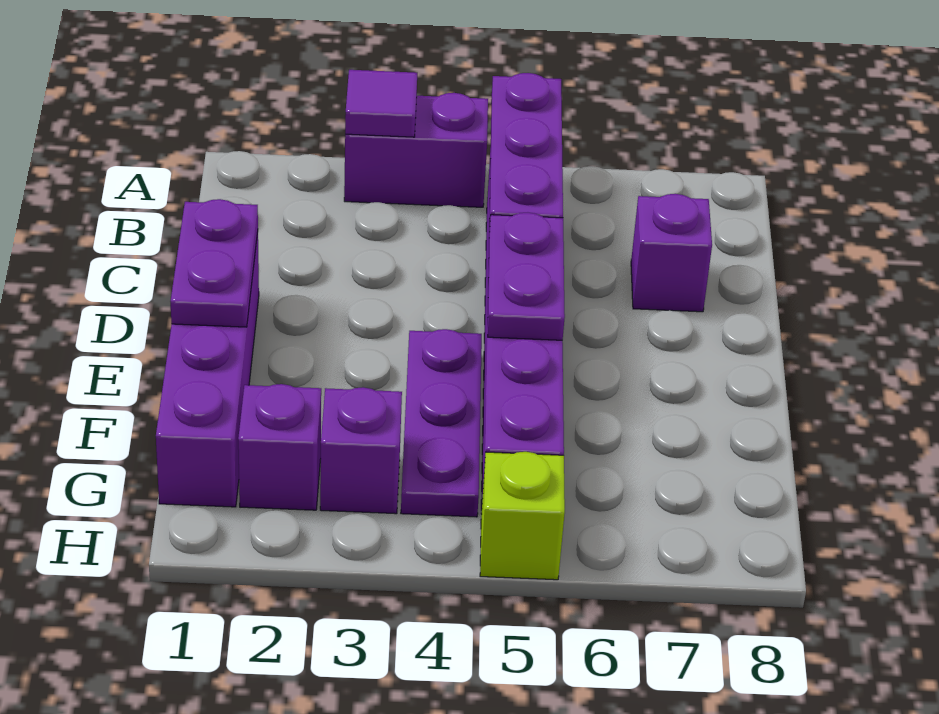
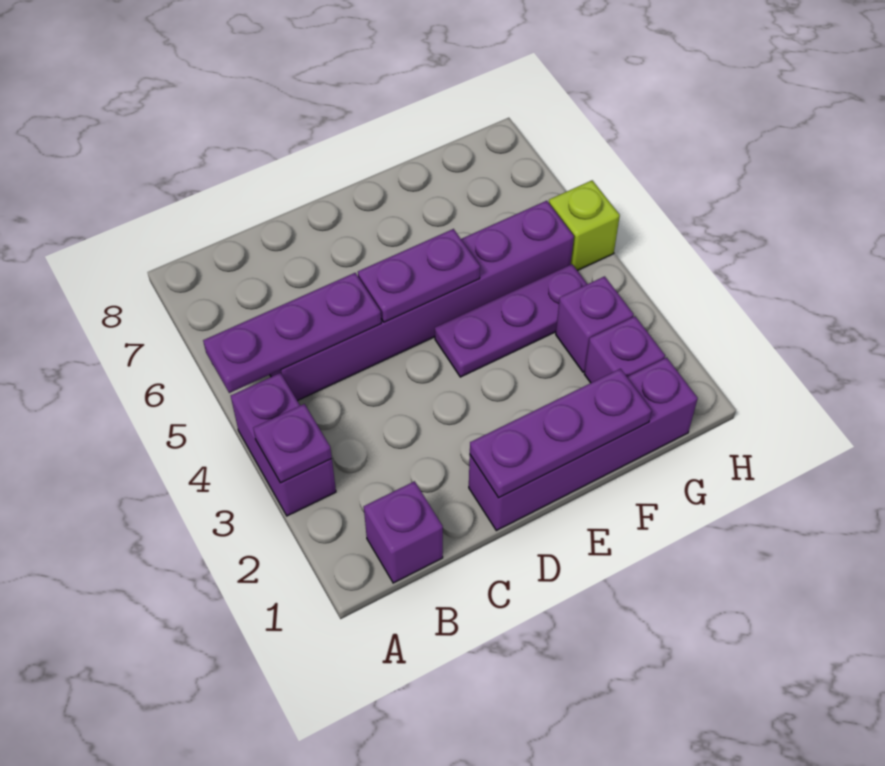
purple tile A3 level 2 -> purple plate A3 level 2
purple brick C7 level 1 -> purple brick B1 level 1
purple plate D1:E1 level 2 -> purple plate D1:F1 level 2

